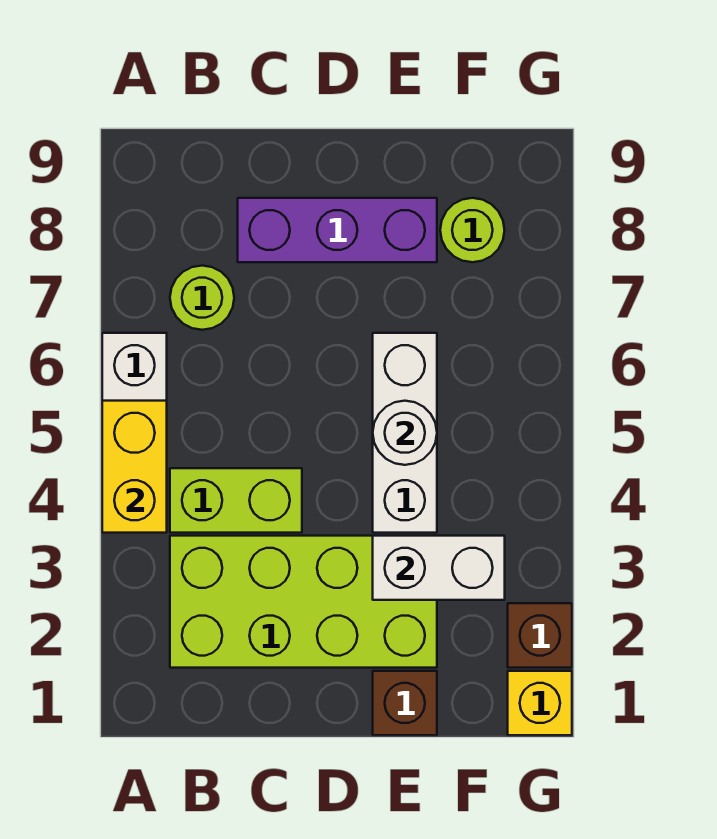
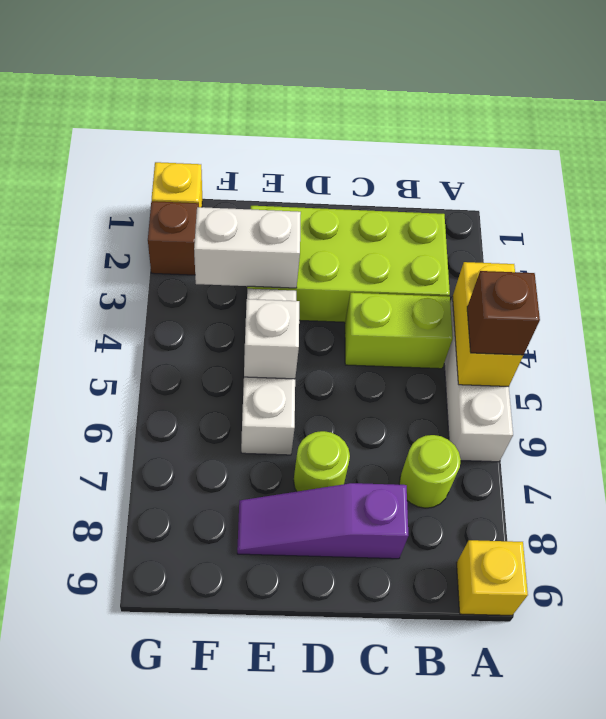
none -> yellow brick A9 level 1
purple brick C8:E8 level 1 -> purple slope C8:E8 level 1 top C
brown brick E1 level 1 -> brown brick A5 level 3
white round brick E5 level 2 -> white brick E5 level 2
lime round brick F8 level 1 -> lime round brick D7 level 1

